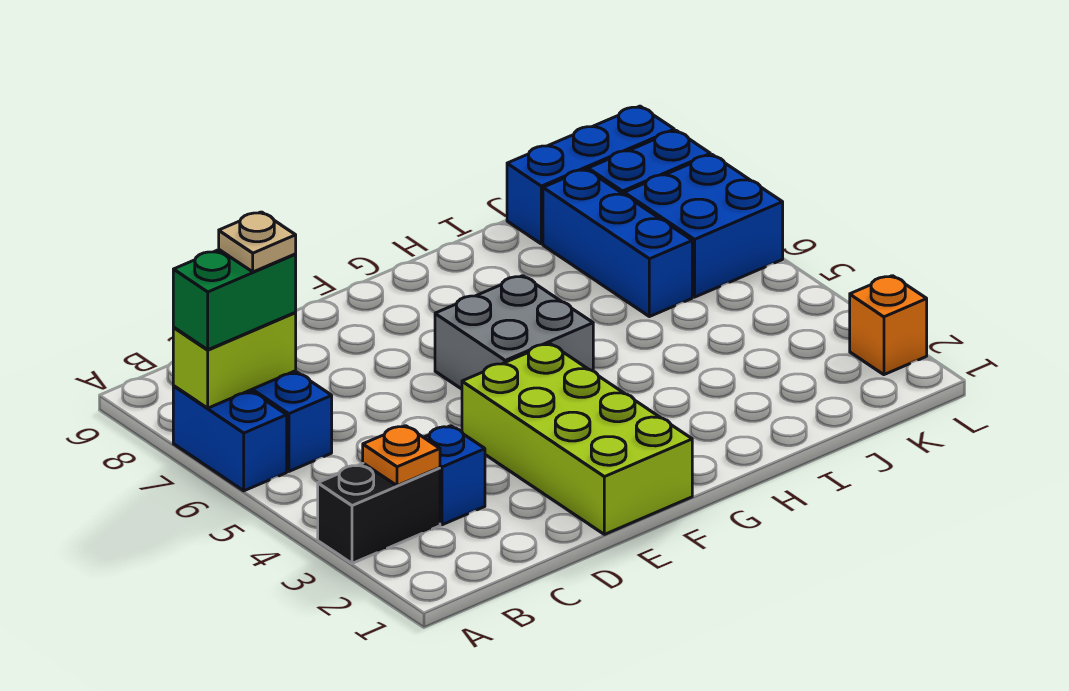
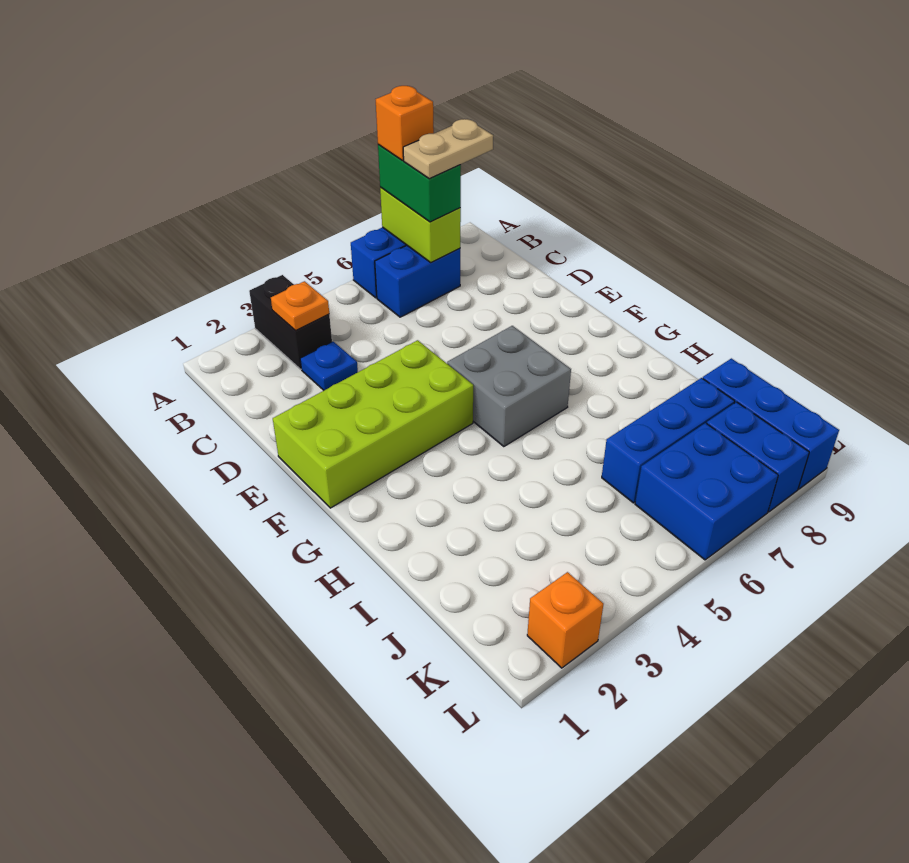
none -> orange brick A7 level 4
tan plate B7 level 4 -> tan plate B7:B8 level 4
blue brick C3 level 1 -> blue plate C3 level 1

